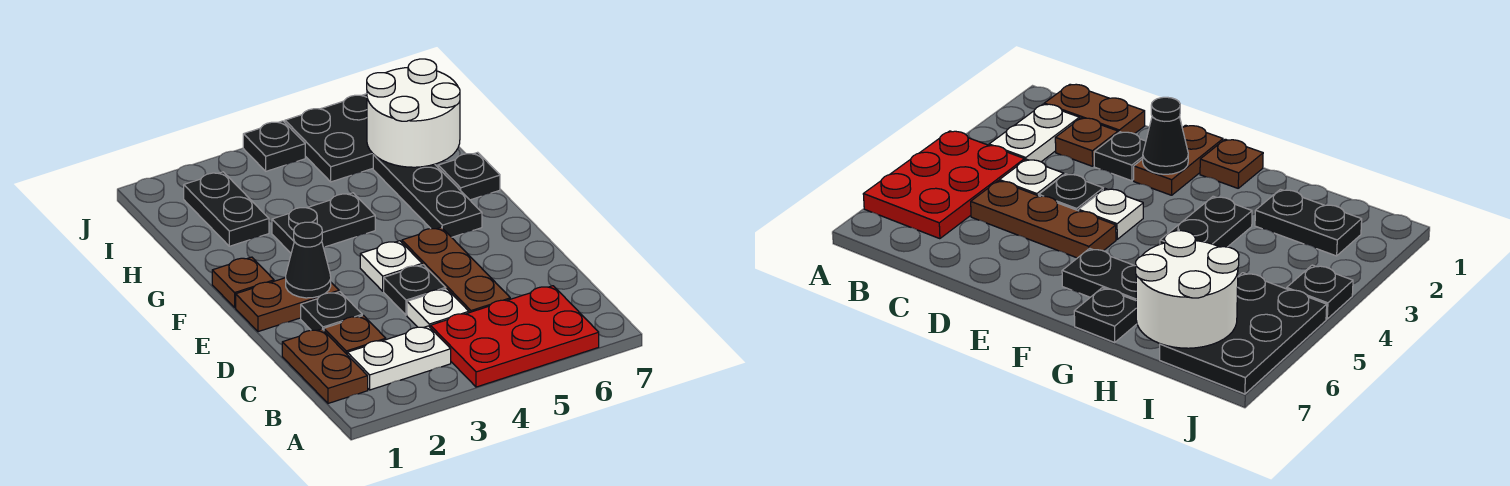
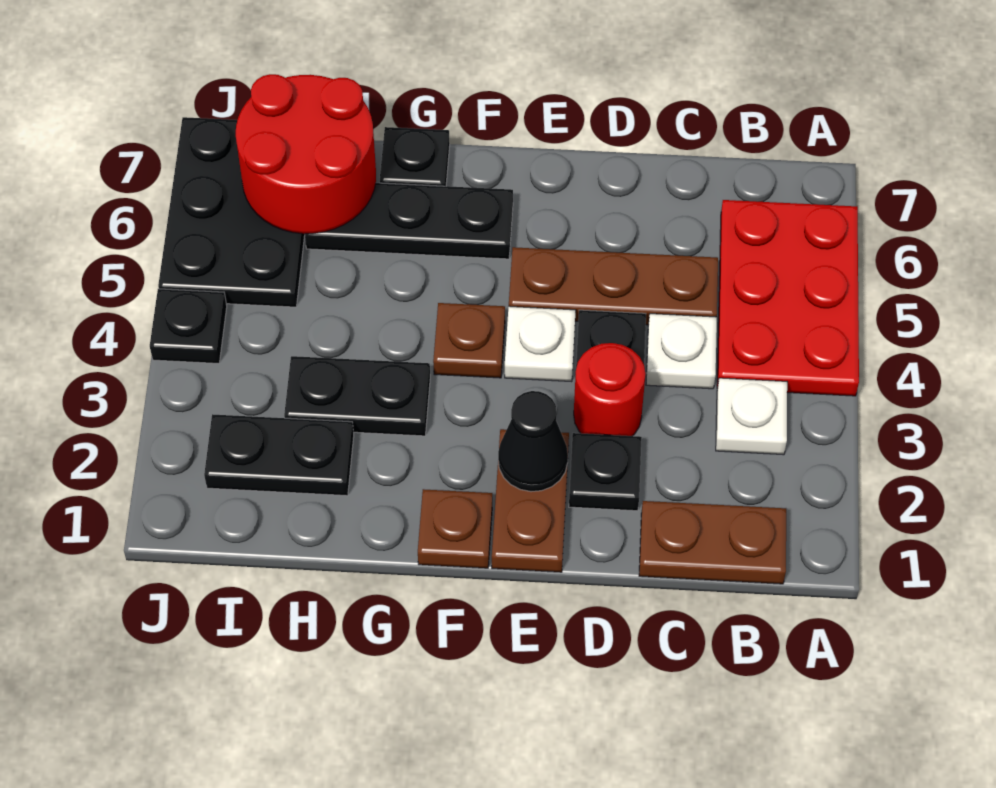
white plate B2:B3 level 1 -> white plate B3 level 1
brown plate C2 level 1 -> brown plate F4 level 1
none -> red round brick D3 level 1
black plate G3:G4 level 1 -> black plate G3:H3 level 1
white round brick H6:I7 level 2 -> red round brick H6:I7 level 2

